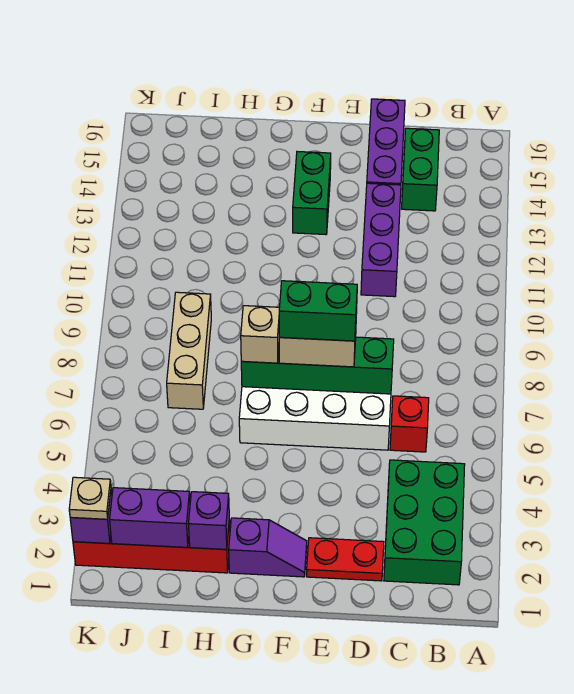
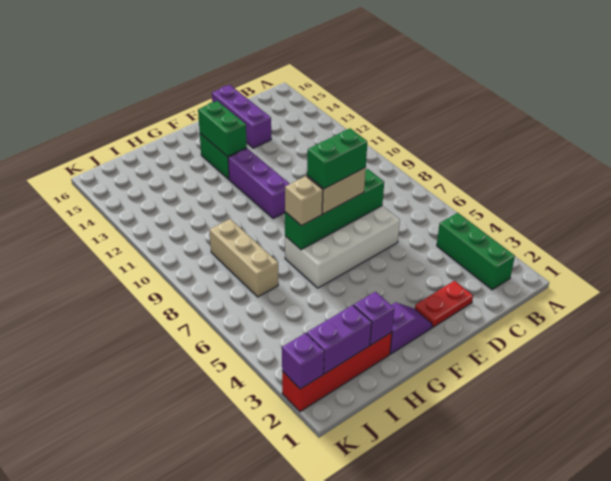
green brick B2:C4 level 1 -> green brick B2:B4 level 1
red brick C6 level 1 -> none
green brick C14:C15 level 1 -> green brick F13:F14 level 2
purple brick D11:D13 level 1 -> purple brick F10:F12 level 1
tan plate K2 level 3 -> none

